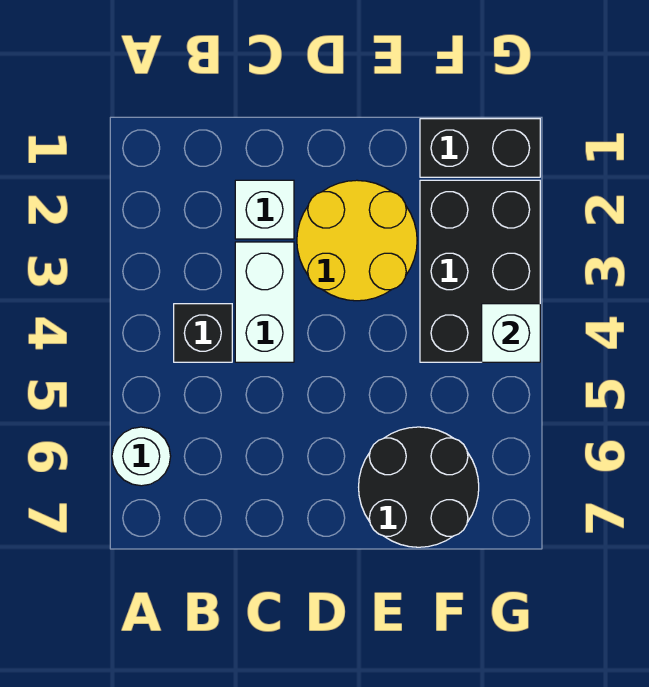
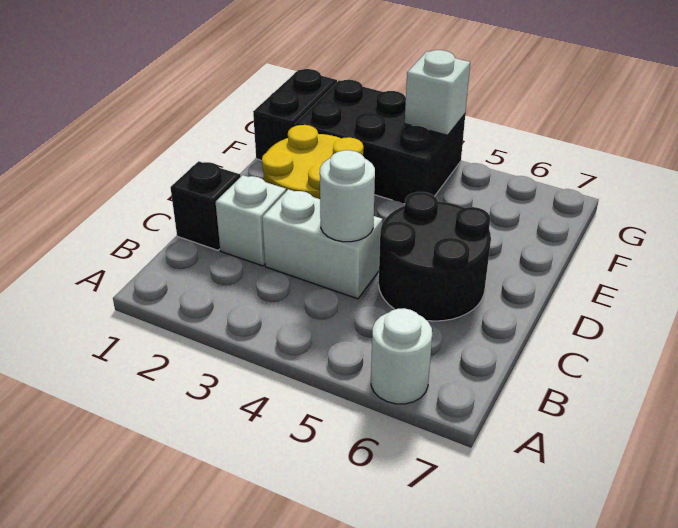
black brick B4 level 1 -> black brick C1 level 1
none -> white round brick C4 level 2
black round brick E6:F7 level 1 -> black round brick C5:D6 level 1

